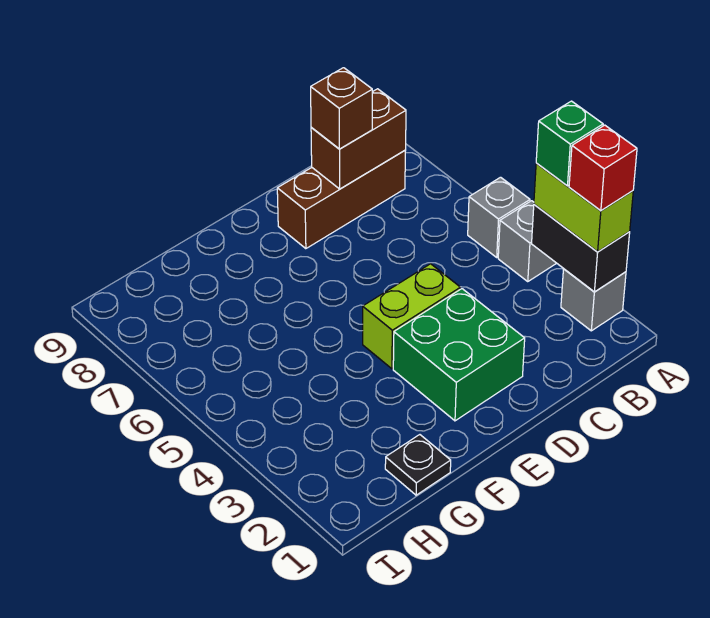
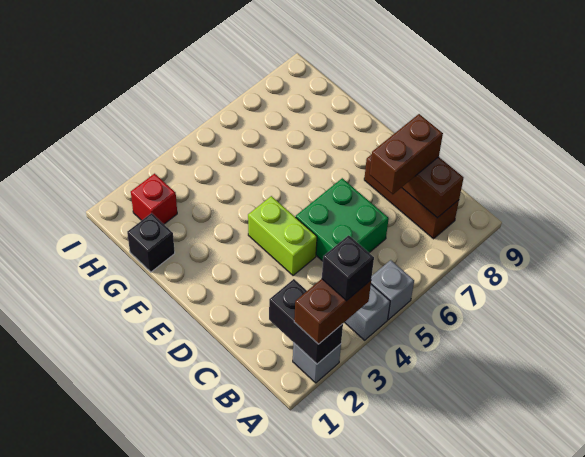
black brick A2:A3 level 2 -> black brick A2:B2 level 2
lime brick A2:A3 level 3 -> brown brick A2:A3 level 3
red brick A2 level 4 -> red brick H2 level 1
green brick A3 level 4 -> black brick A3 level 4
brown brick C8 level 3 -> brown brick C7:C8 level 3
green brick D2:E3 level 1 -> green brick C5:D6 level 1
black plate G1 level 1 -> black brick G1 level 1

